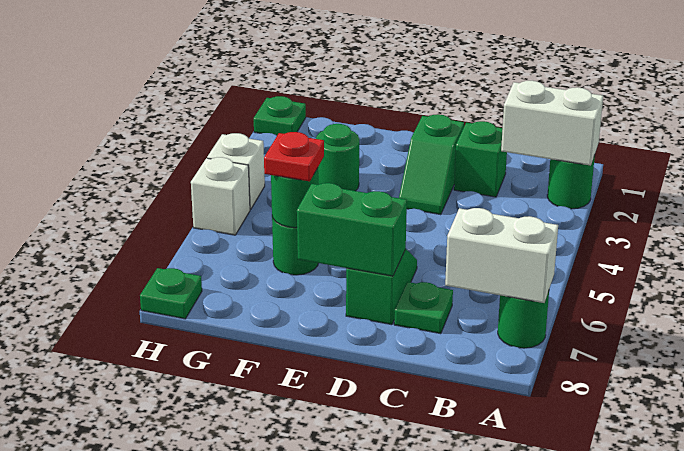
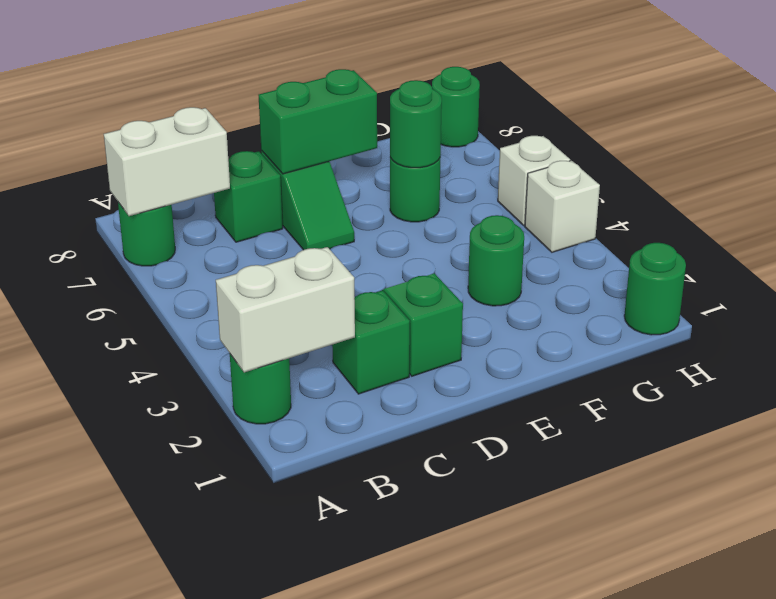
green plate C7 level 1 -> green brick C7 level 1
red plate F6 level 3 -> none
green plate H1 level 1 -> green round brick H1 level 1
green plate H8 level 1 -> green round brick H8 level 1

